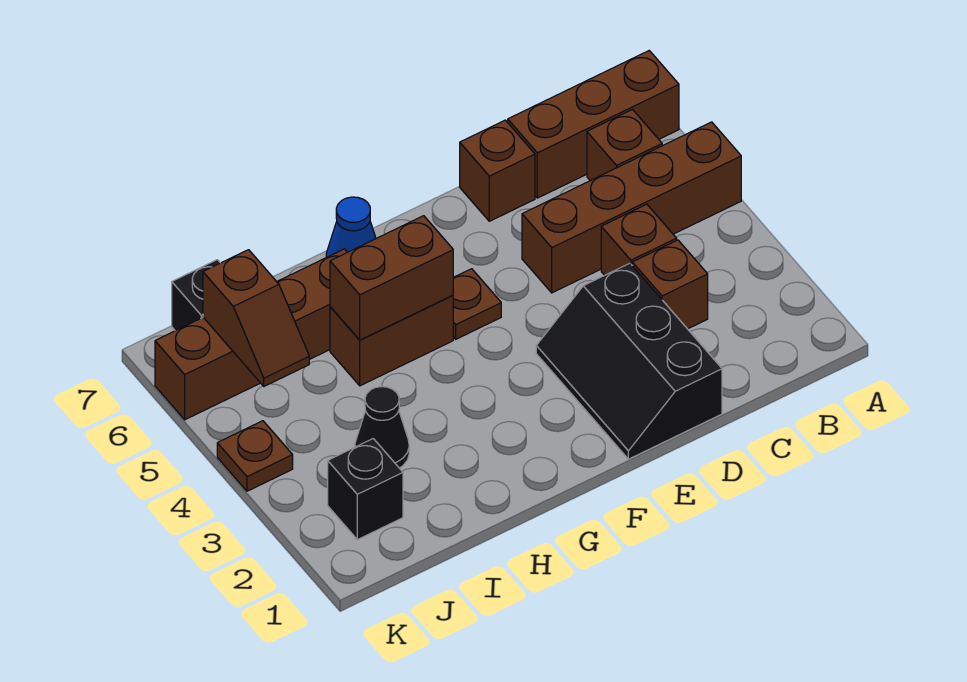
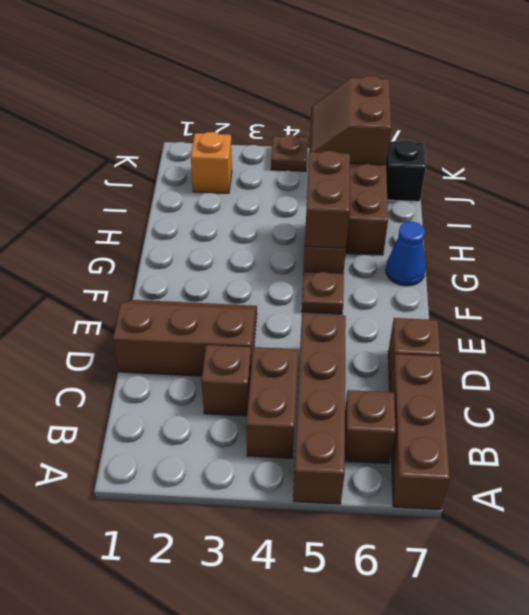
brown brick C4 level 1 -> brown brick B4:C4 level 1
black slope D1:E3 level 1 top D -> brown slope D1:E3 level 1 top D
black cone I3 level 1 -> none
black brick J2 level 1 -> orange brick J2 level 1
brown slope J5:J6 level 2 top 6 -> brown slope J5:K6 level 2 top 6

